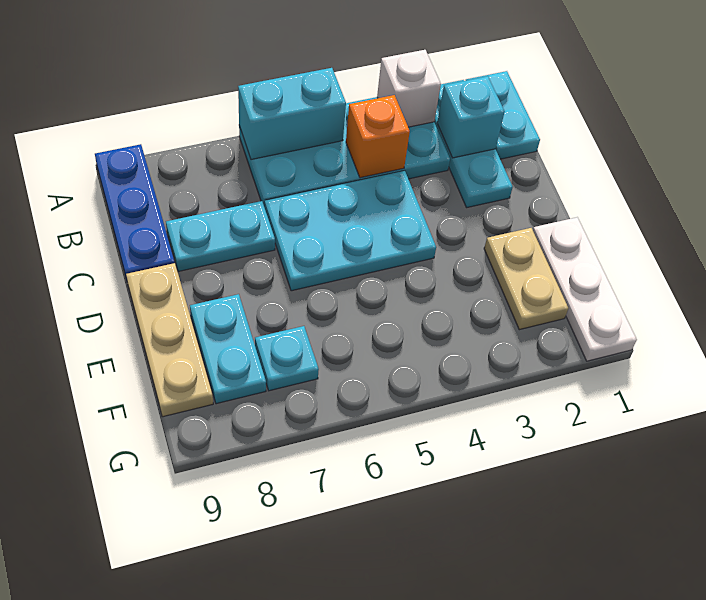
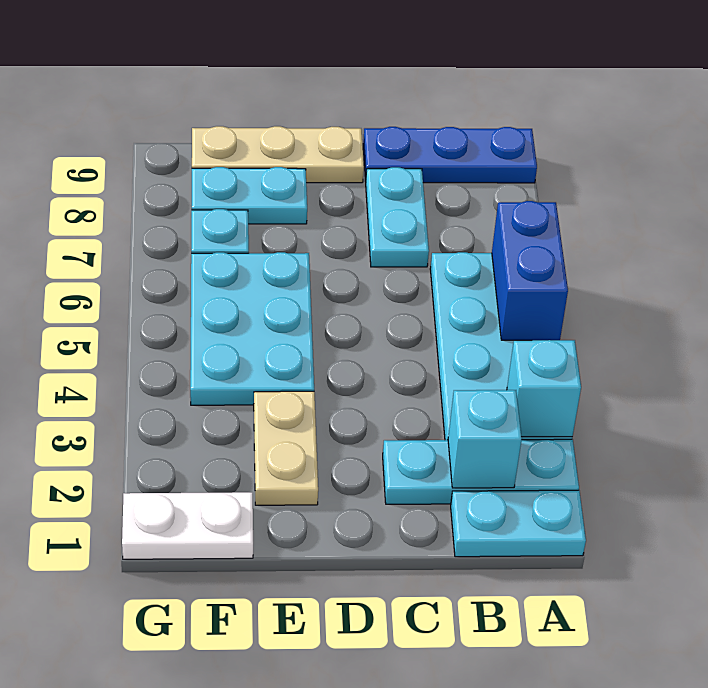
white brick A3 level 2 -> cyan brick A3 level 2
cyan brick A5:A6 level 2 -> blue brick A5:A6 level 2
orange brick B4 level 2 -> none
cyan plate C4:D6 level 1 -> cyan plate E4:F6 level 1
white plate E1:G1 level 1 -> white plate F1:G1 level 1
tan plate E2:F2 level 1 -> tan plate E2:E3 level 1

